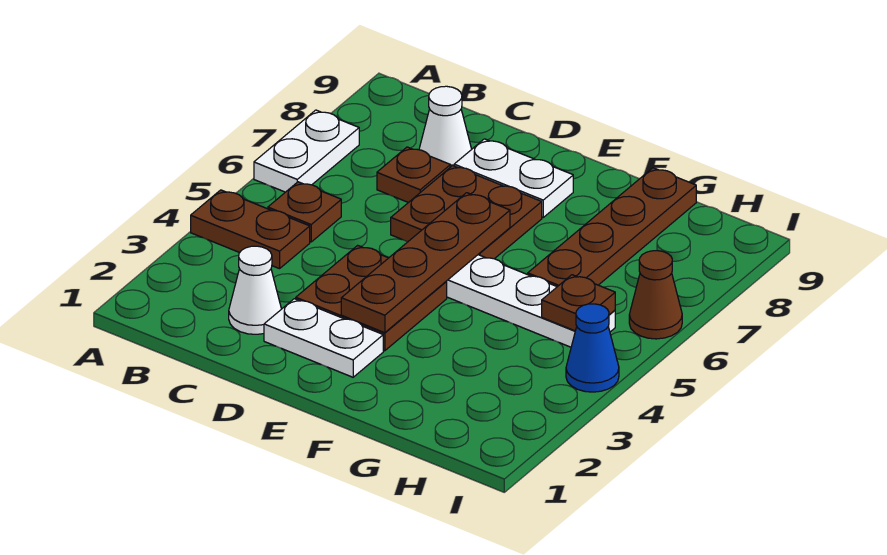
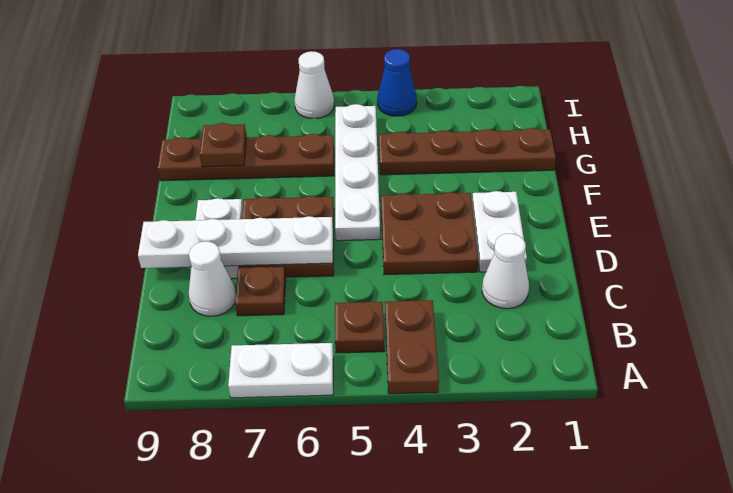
none -> white plate D6:D9 level 2
brown plate E3:E6 level 2 -> brown plate G1:G4 level 1
brown plate H5 level 2 -> brown plate G8 level 2
brown cone I6 level 1 -> white cone I6 level 1

